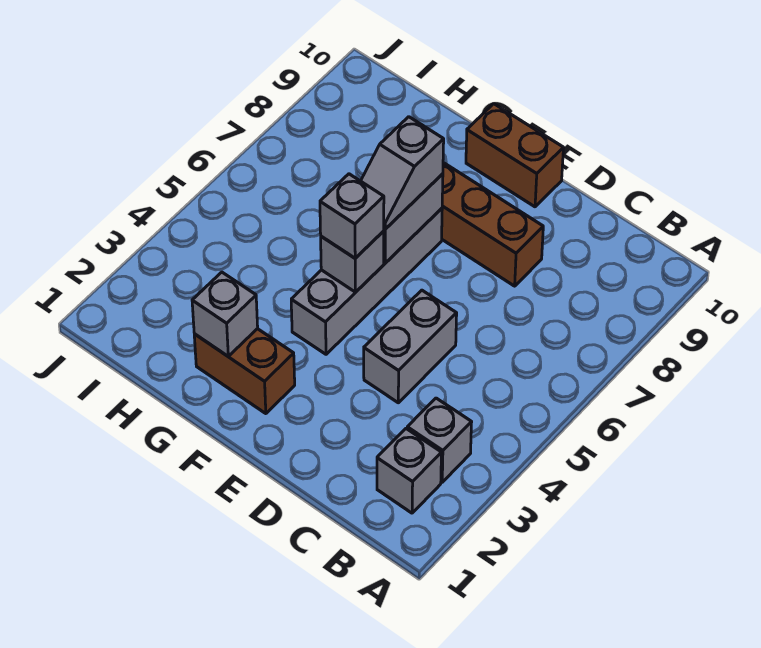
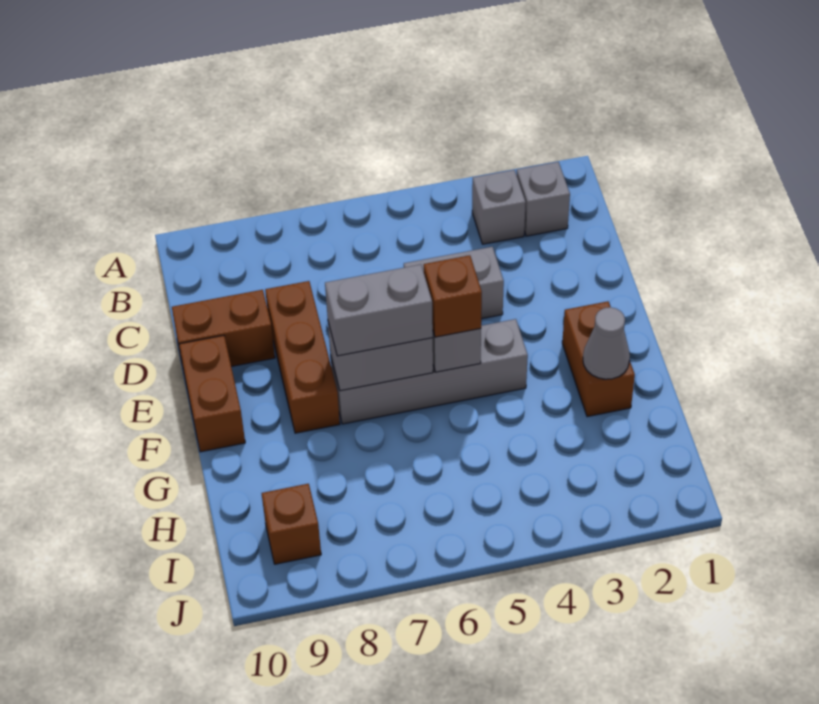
none -> brown brick D9:D10 level 1
grey brick F5 level 3 -> brown brick F5 level 3
grey slope F6:F7 level 3 top 7 -> grey brick F6:F7 level 3
grey brick G2 level 2 -> grey cone G2 level 2
none -> brown brick I9 level 1

